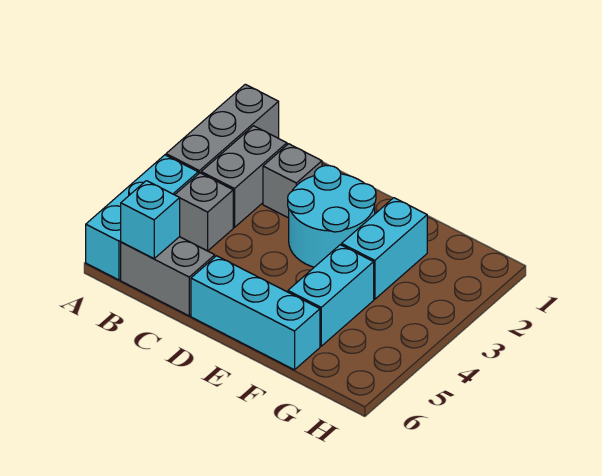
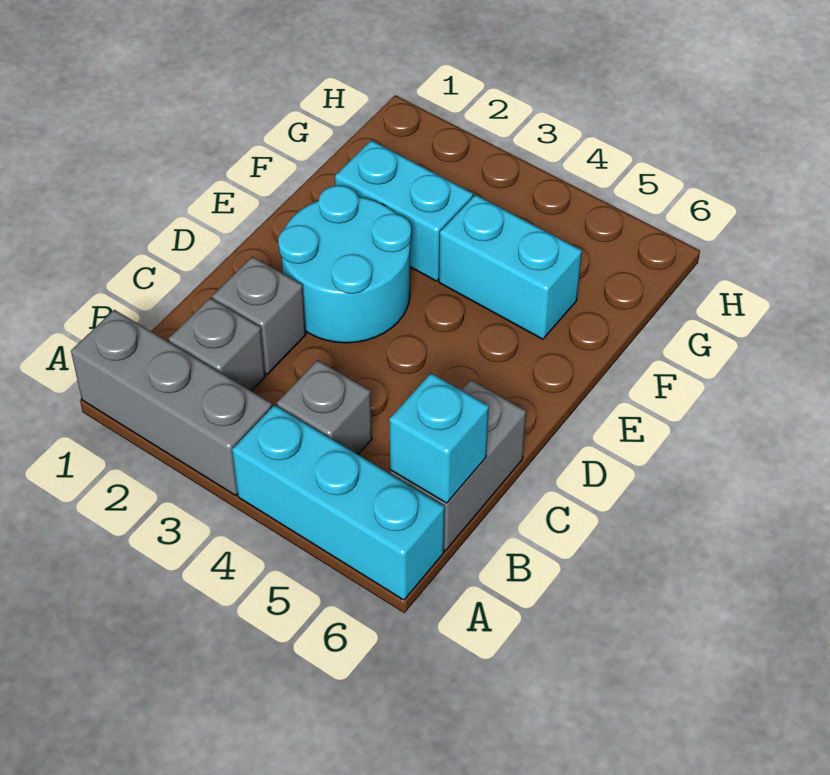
grey brick B2:B3 level 1 -> grey brick B2 level 1
cyan brick D6:F6 level 1 -> none

